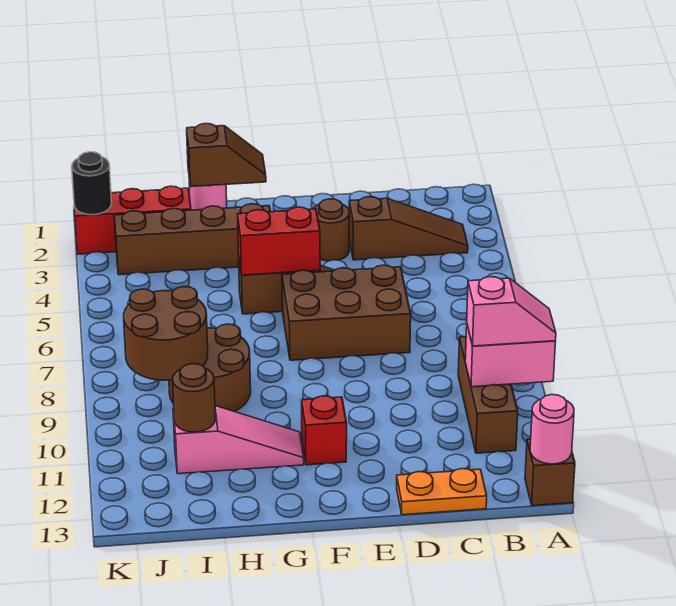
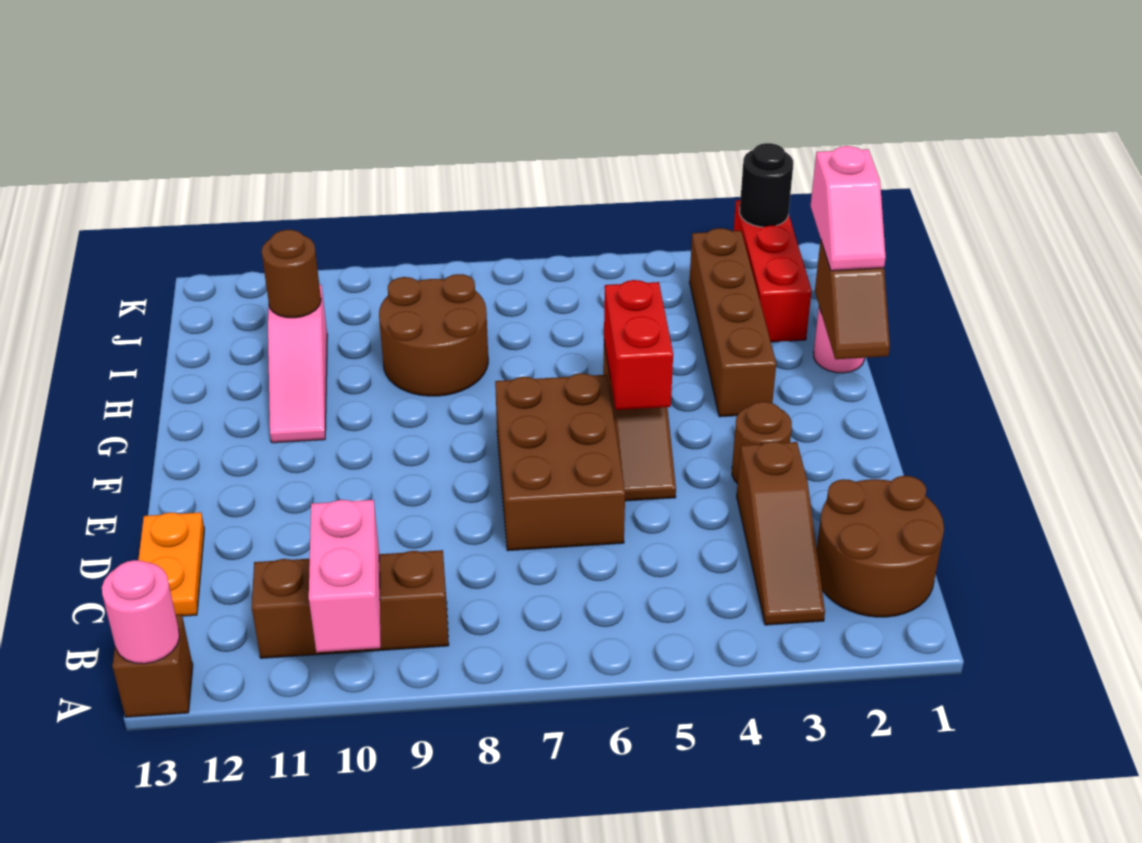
pink slope A10:B10 level 3 top B -> pink slope H1:I1 level 3 top I
red brick F11 level 1 -> none
brown round brick I8:J9 level 2 -> brown round brick B1:C2 level 1

